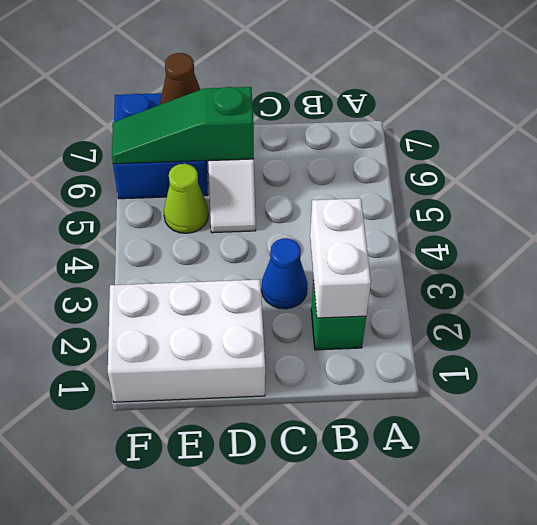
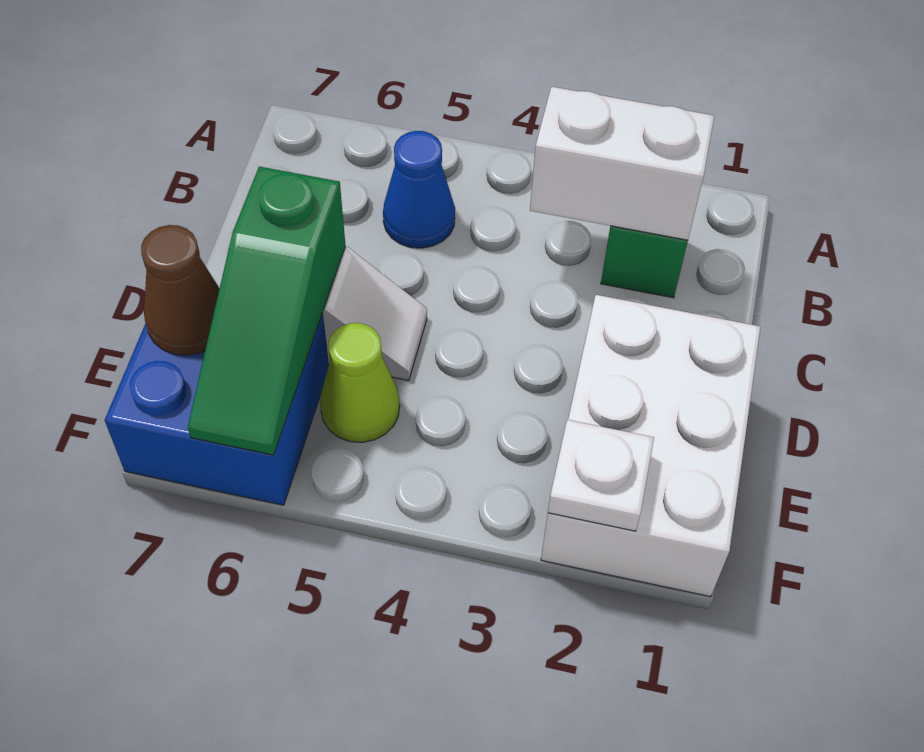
blue cone C3 level 1 -> blue cone B5 level 1
none -> white plate F2 level 2

